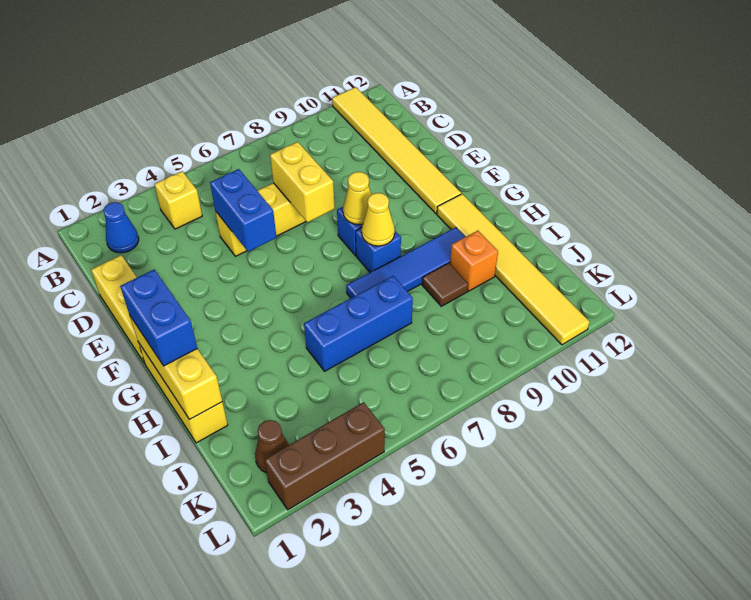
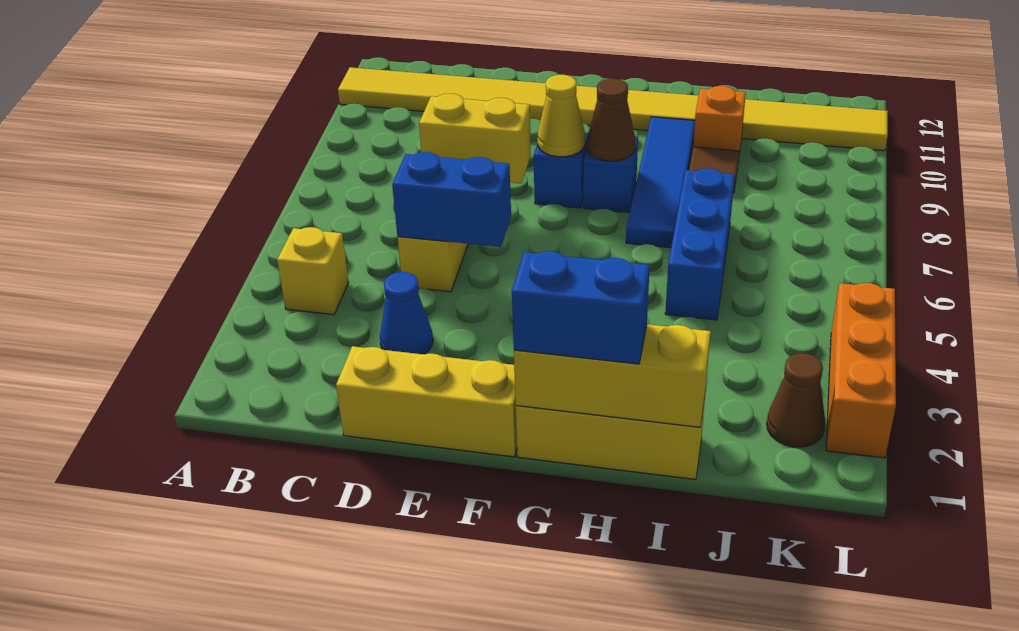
blue cone B2 level 1 -> blue cone D3 level 1
yellow cone G8 level 2 -> brown cone G8 level 2
brown brick L2:L4 level 1 -> orange brick L2:L4 level 1

